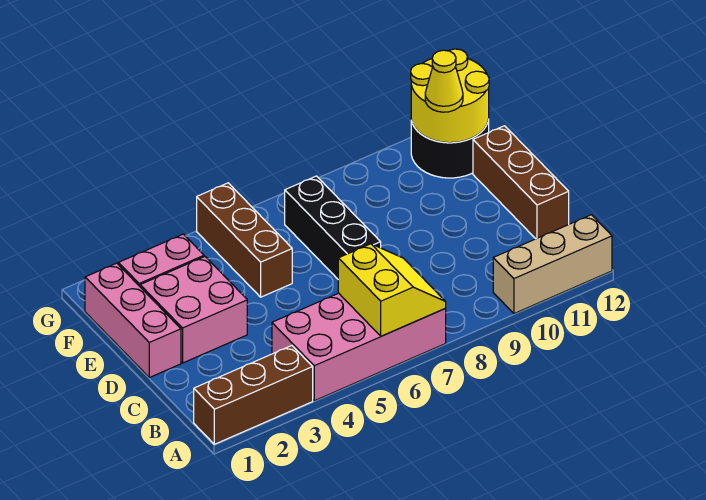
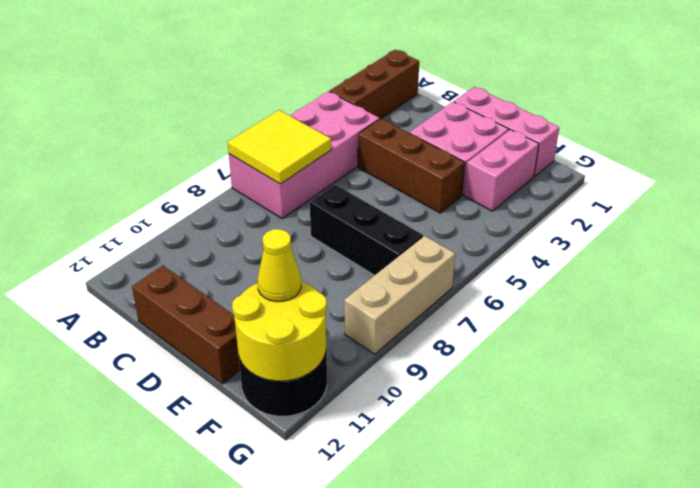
yellow slope A6:B7 level 2 top 6 -> yellow tile A6:B7 level 2
tan brick A10:A12 level 1 -> tan brick G7:G9 level 1
brown brick E5:G5 level 1 -> brown brick C4:E4 level 1

